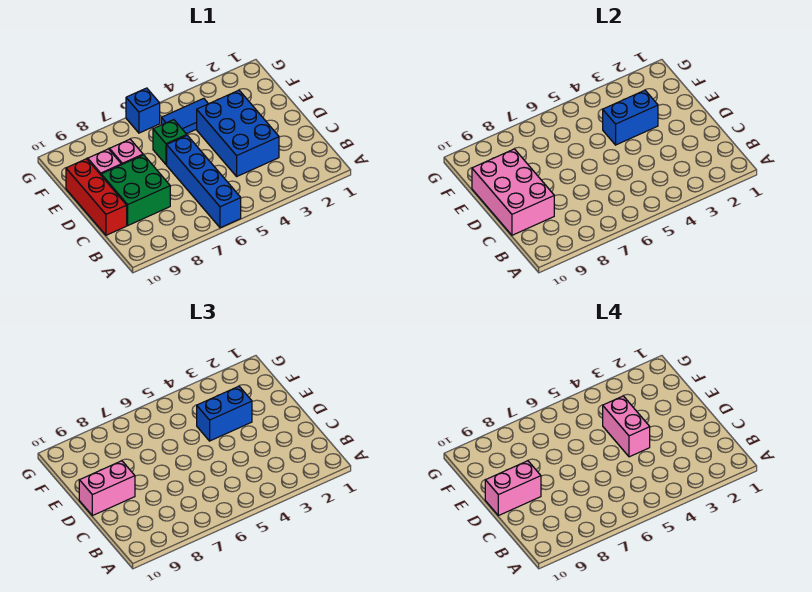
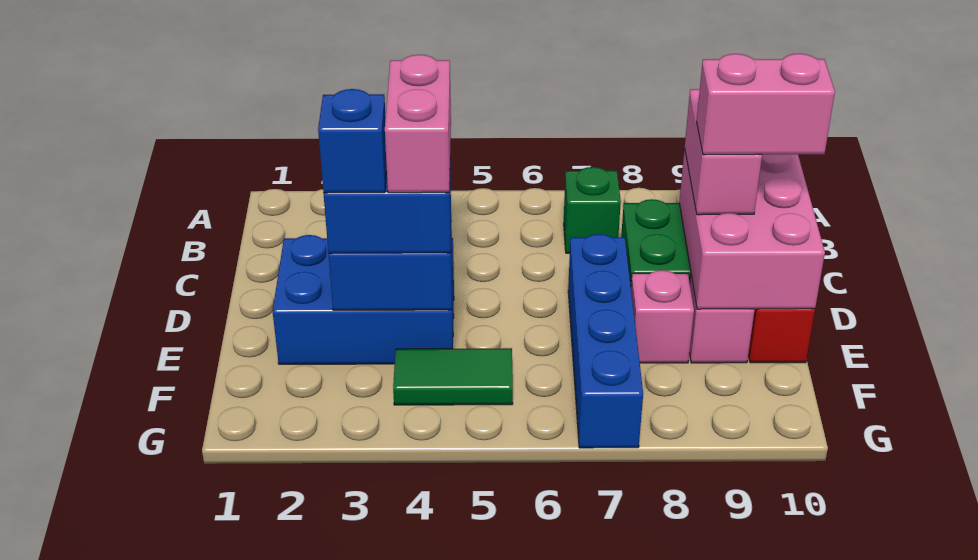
blue brick A6:D6 level 1 -> blue brick D7:G7 level 1
blue brick C3:E4 level 1 -> blue brick D2:E4 level 1
pink brick D9:D10 level 3 -> pink brick C9:D9 level 3
green brick E6 level 1 -> green brick B7 level 1
blue tile F4:F5 level 1 -> green tile F4:F5 level 1
blue brick G6 level 1 -> blue brick E3 level 4

